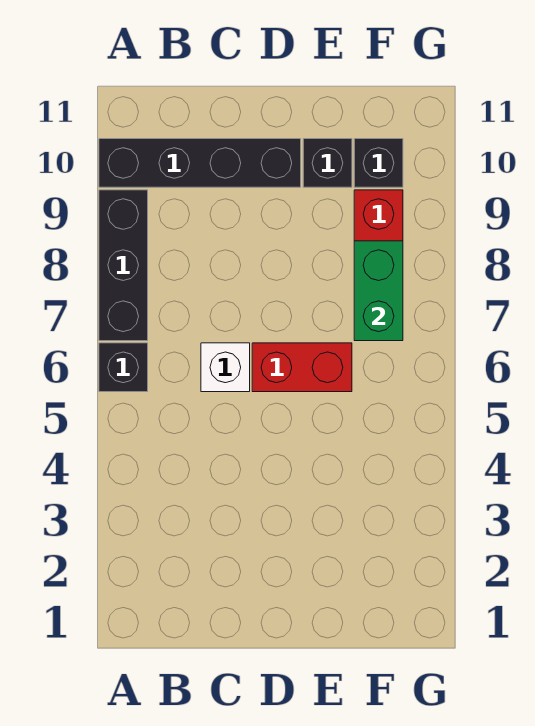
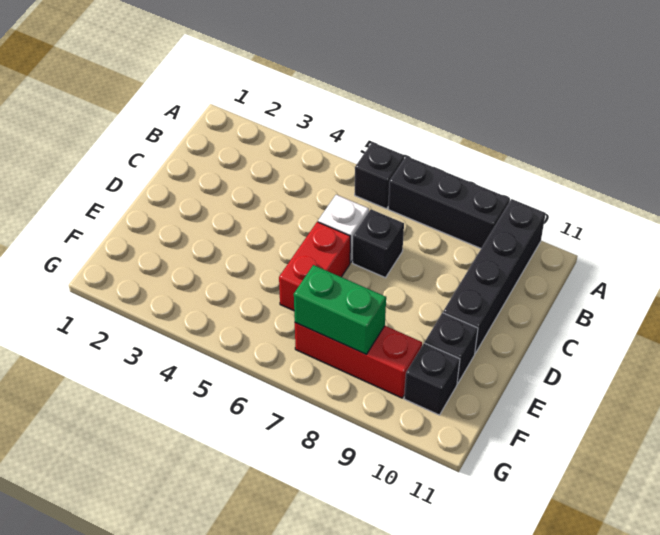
none -> black brick C7 level 1

